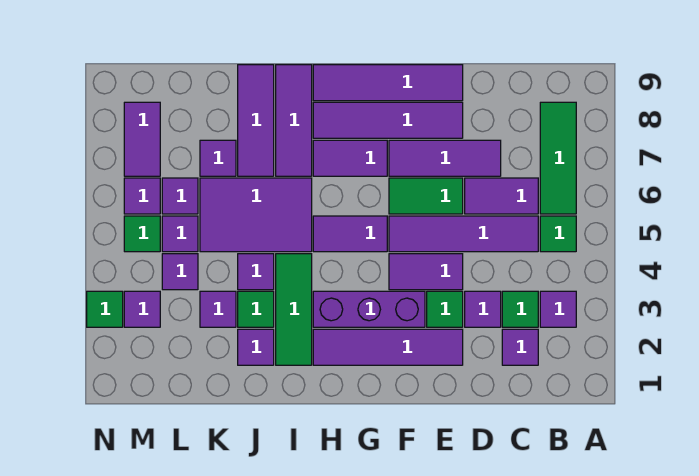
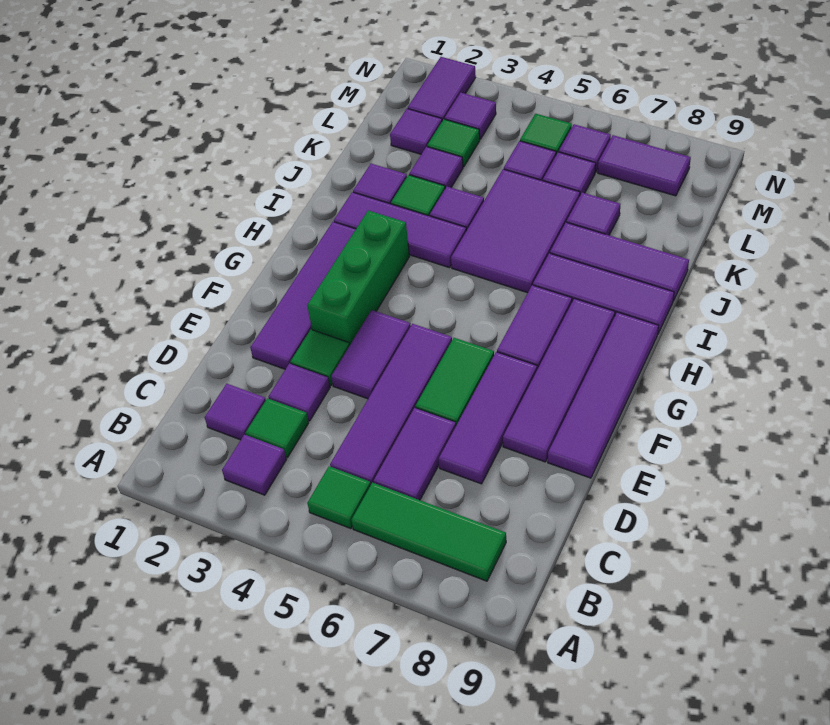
purple brick F3:H3 level 1 -> green brick F3:H3 level 1
purple tile G5:H5 level 1 -> purple tile M2:N2 level 1
green tile I2:I4 level 1 -> purple tile I2:I4 level 1
purple tile L4 level 1 -> purple tile L2 level 1
green tile N3 level 1 -> green tile L3 level 1

